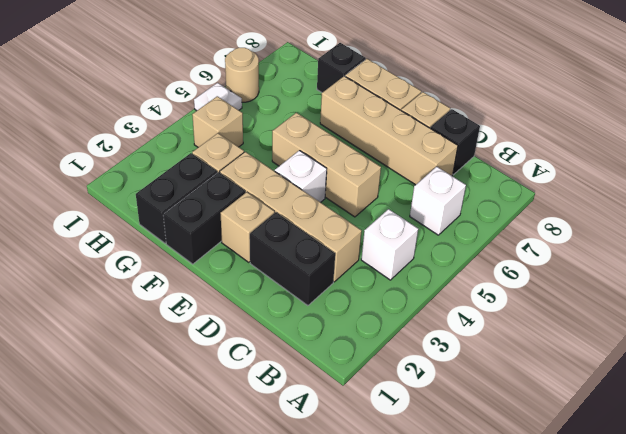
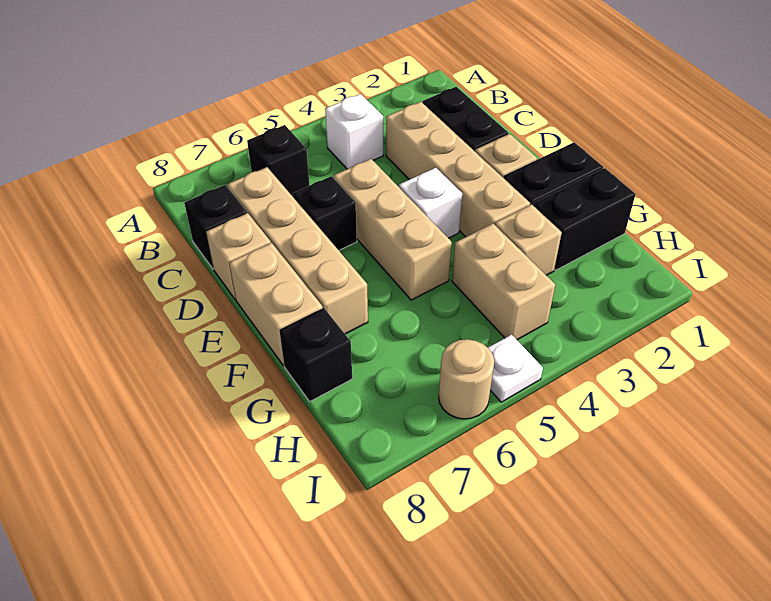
white brick B6 level 1 -> black brick B6 level 1
none -> black brick D6 level 1
tan brick H4 level 1 -> tan brick G4:H4 level 1

